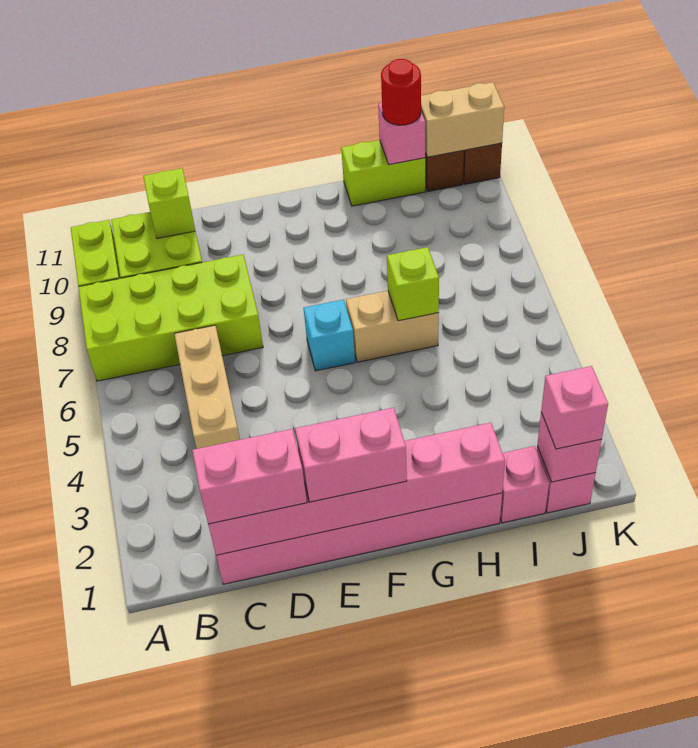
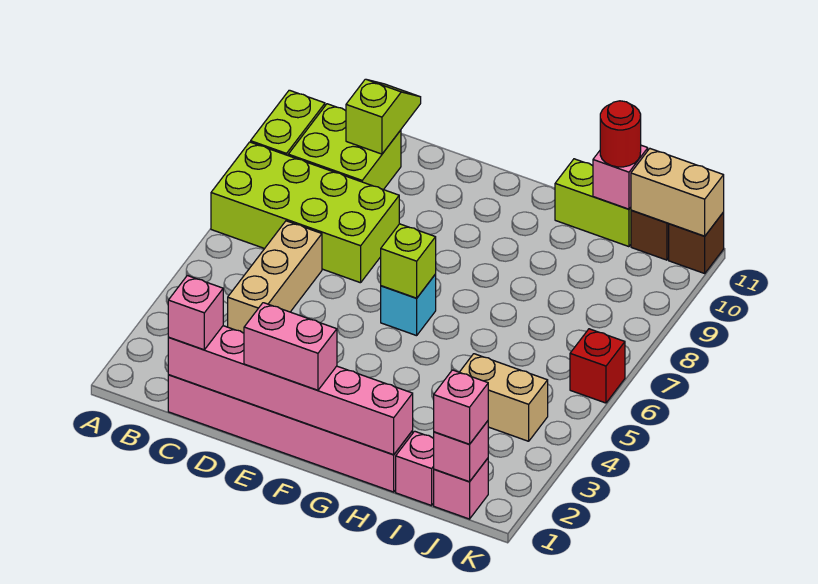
pink brick C1:D1 level 3 -> pink brick C1 level 3
tan brick G6:H6 level 1 -> tan brick I4:J4 level 1
lime brick H6 level 2 -> lime brick F6 level 2
none -> red brick K6 level 1

